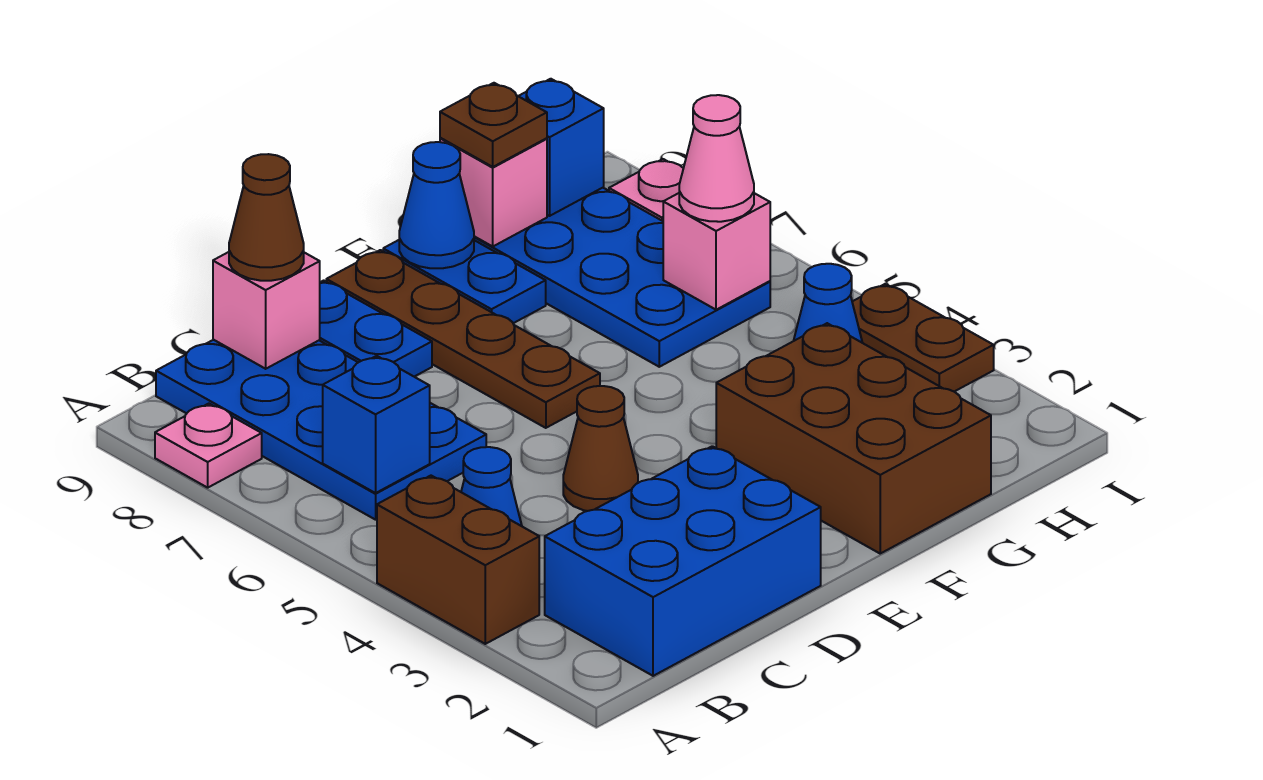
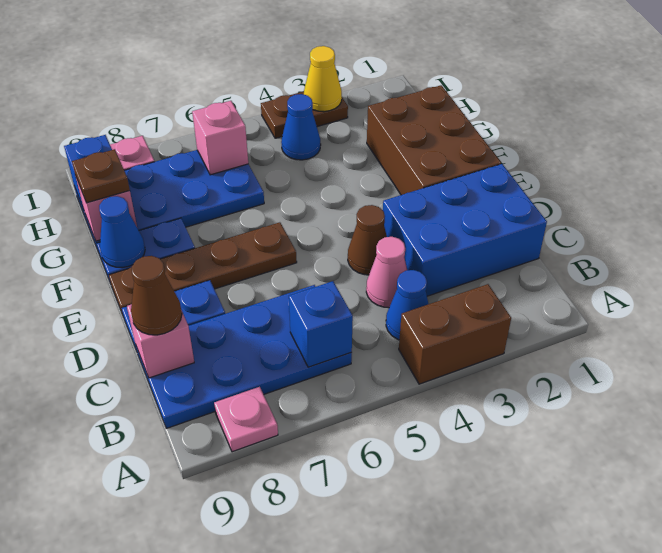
blue brick B1:D2 level 1 -> blue brick C1:D3 level 1
brown brick F1:G3 level 1 -> brown brick E1:G2 level 1
pink cone H6 level 3 -> pink cone C4 level 1
none -> yellow cone I3 level 2

